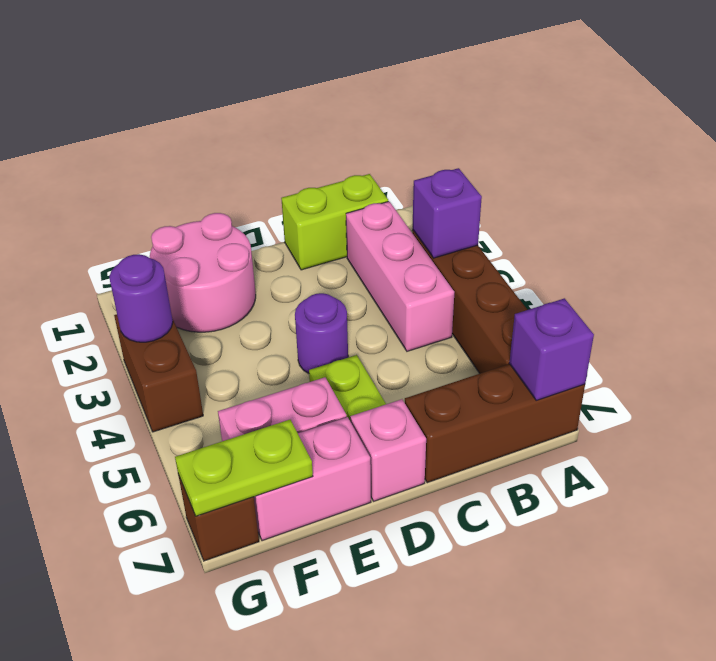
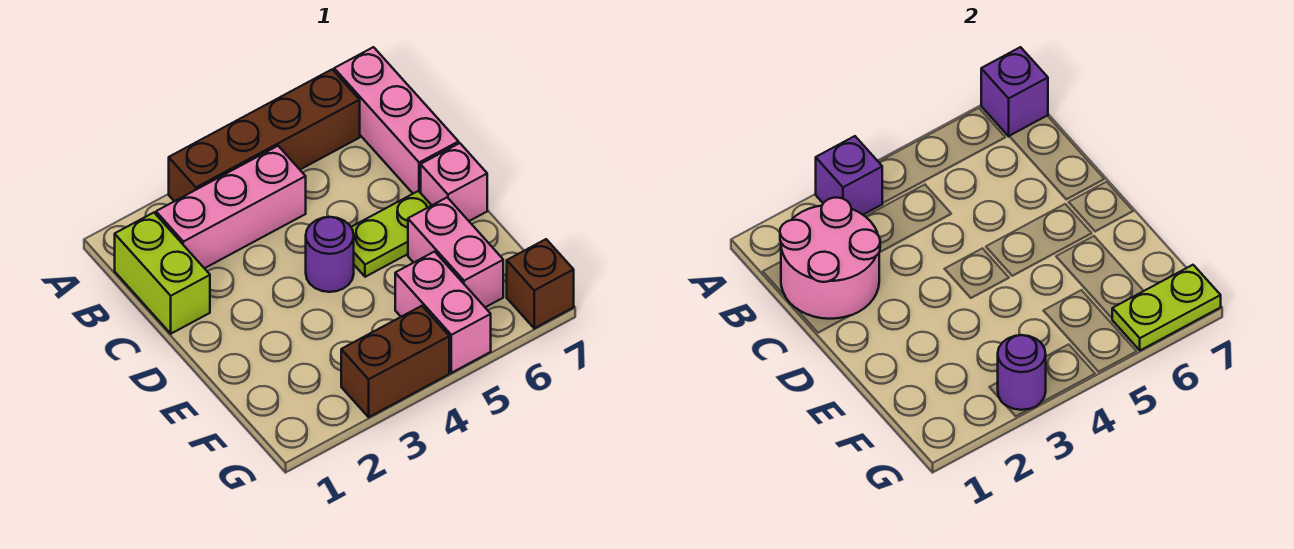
brown brick A7:C7 level 1 -> pink brick A7:C7 level 1
pink round brick E1:F2 level 1 -> pink round brick B1:C2 level 2
pink brick E7:F7 level 1 -> pink brick F5:G5 level 1
lime plate F7:G7 level 2 -> lime plate G6:G7 level 2

